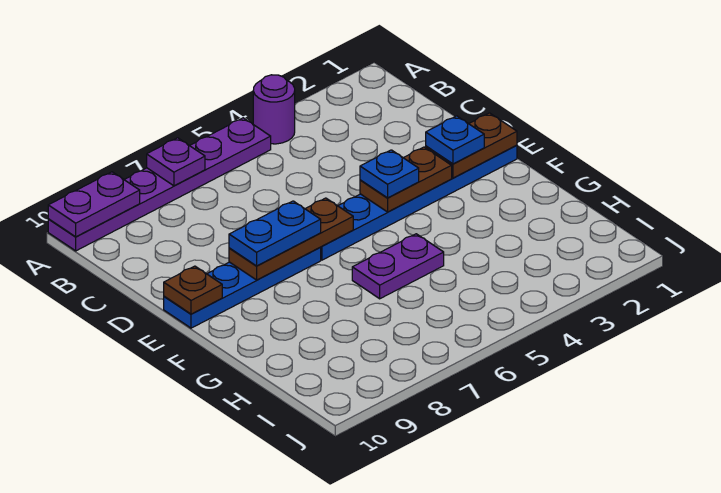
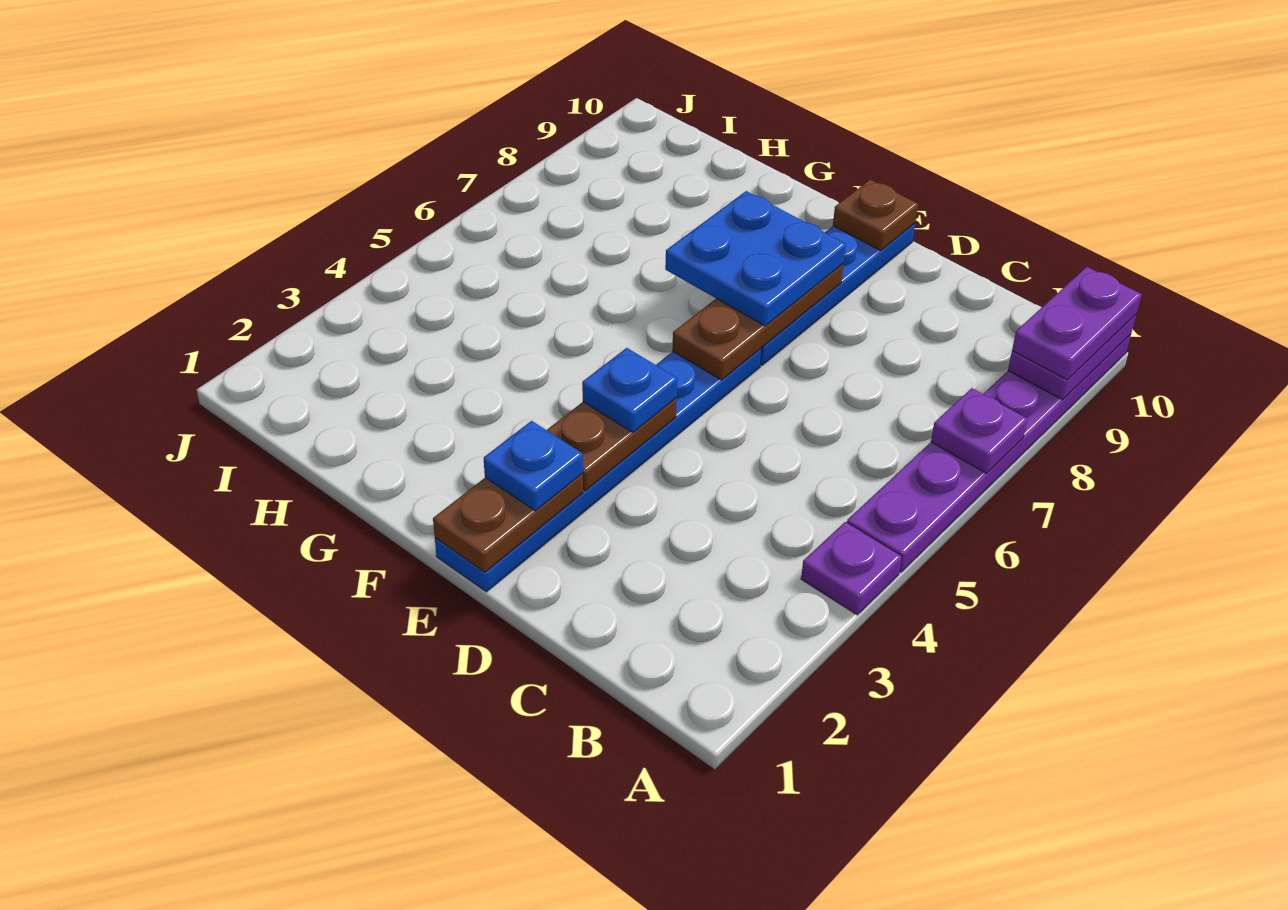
purple round brick A4 level 1 -> purple plate A4 level 1
blue plate E7:E8 level 3 -> blue plate E7:F8 level 3
purple plate G5:G6 level 1 -> purple plate A9:A10 level 3

